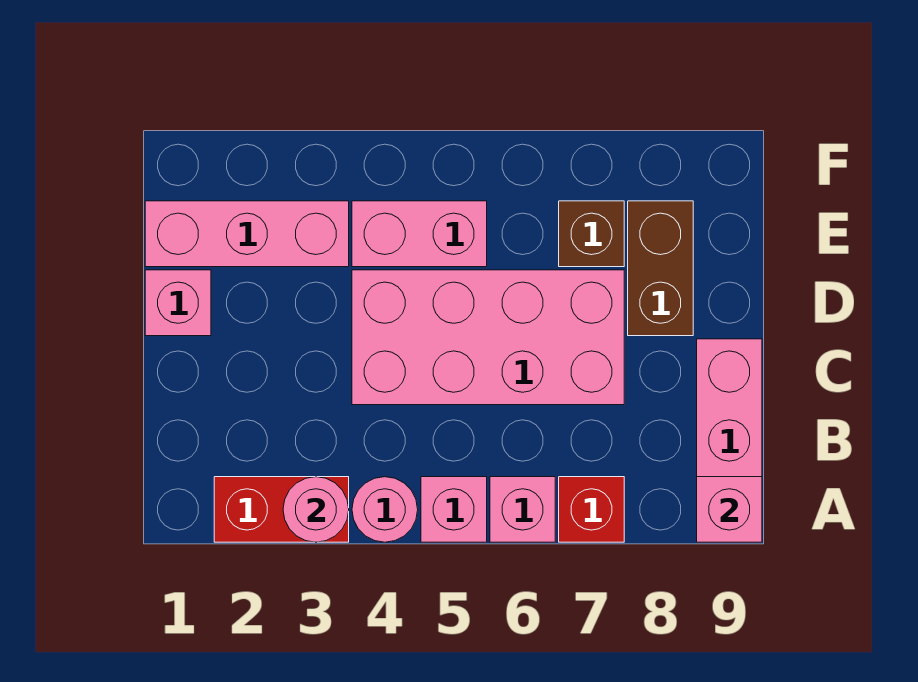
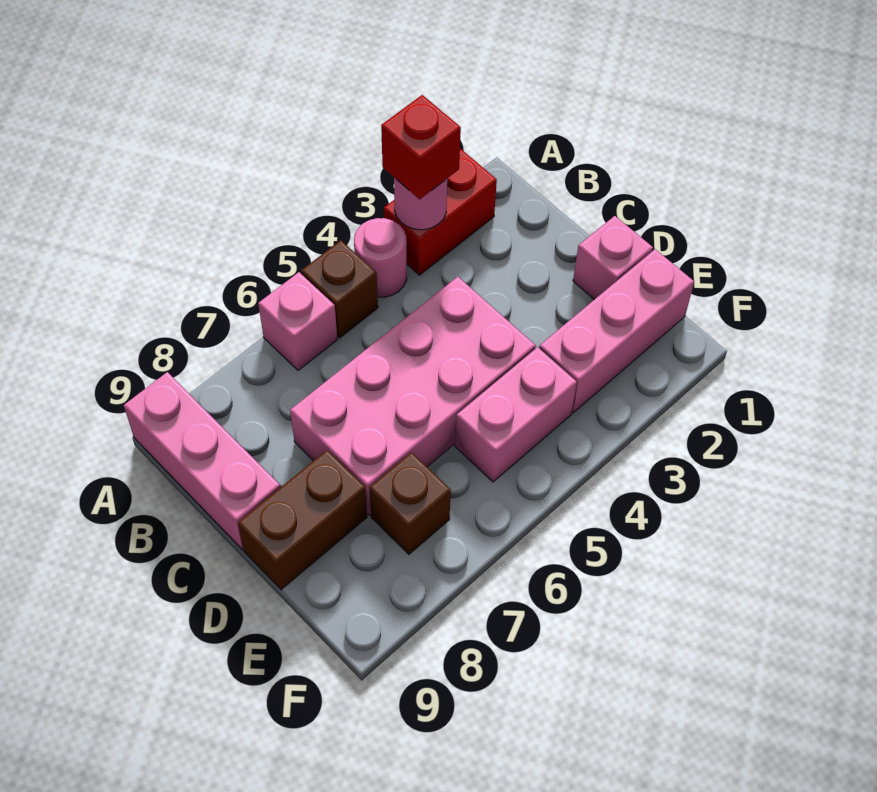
pink brick A5 level 1 -> brown brick A5 level 1
red brick A7 level 1 -> red brick A3 level 3
pink brick A9 level 2 -> none
brown brick D8:E8 level 1 -> brown brick D8:D9 level 1

